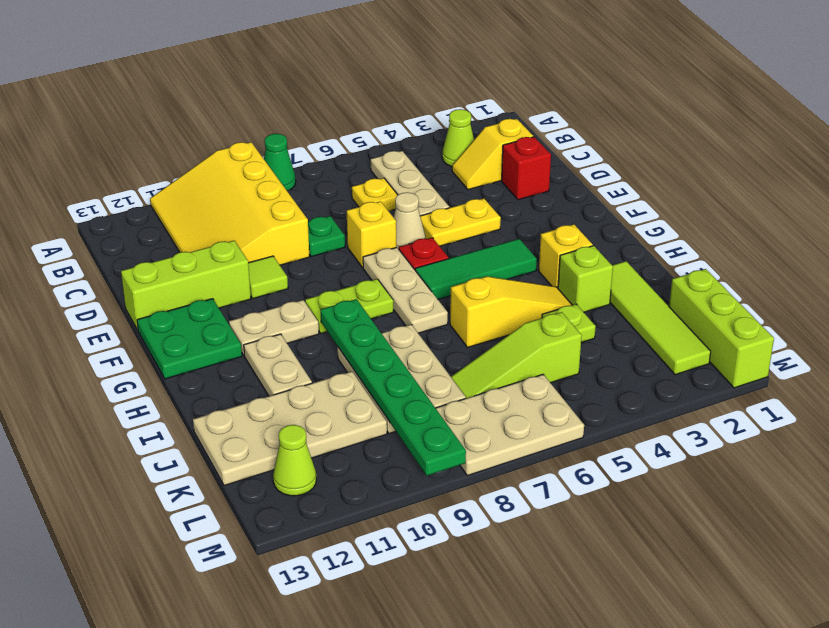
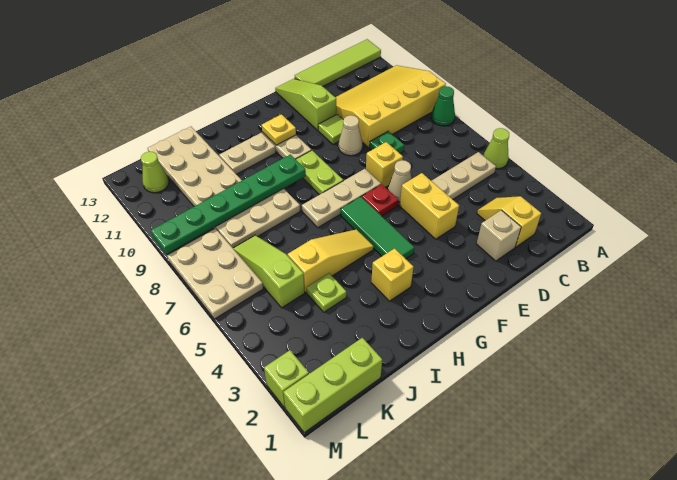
lime cone B3 level 1 -> lime cone A5 level 1
yellow plate C6 level 1 -> yellow plate G11 level 2
red brick D2 level 1 -> tan brick D2 level 1
yellow plate E4:E5 level 1 -> yellow brick E4:E5 level 1
none -> tan cone E9 level 1
lime brick E11:E13 level 1 -> lime slope E11:E13 level 1 top 11
green plate F12:G13 level 1 -> none
lime tile I2:L2 level 1 -> lime tile A13:D13 level 1
lime brick I3 level 1 -> lime brick M2 level 1
yellow slope I4:I6 level 1 top 6 -> yellow slope H5:J5 level 1 top J

